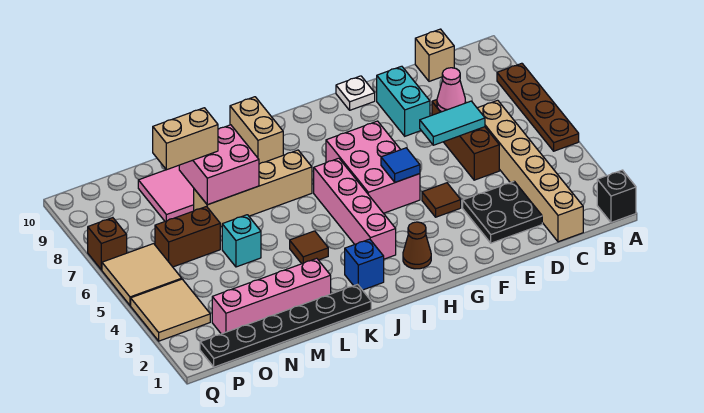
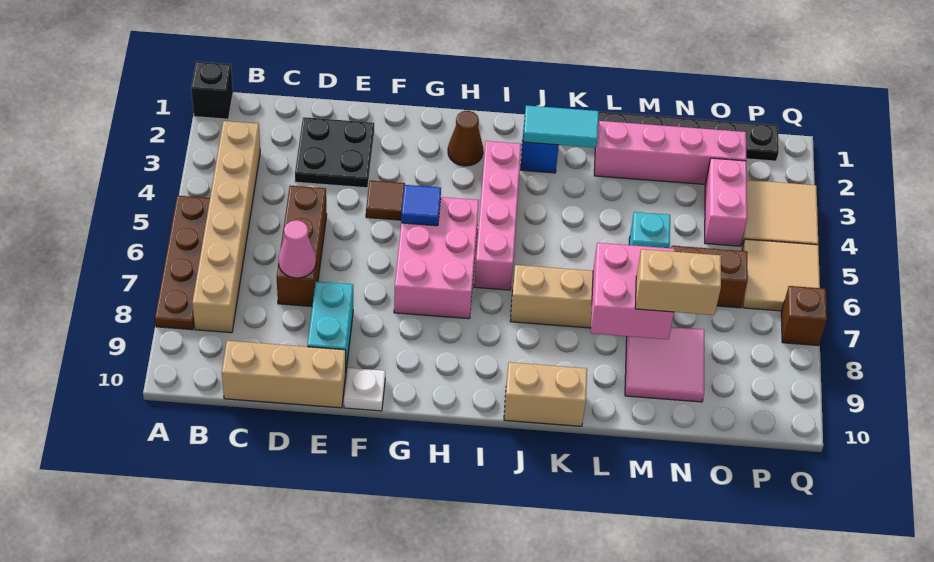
tan brick C1:C6 level 1 -> tan brick B3:B8 level 1
tan brick C10 level 1 -> tan brick C10:E10 level 1
cyan tile D6:E6 level 2 -> cyan tile J2:K2 level 2
tan brick J9:J10 level 1 -> tan brick J10:K10 level 1
brown tile K4 level 1 -> none
none -> pink brick O3:O4 level 1

